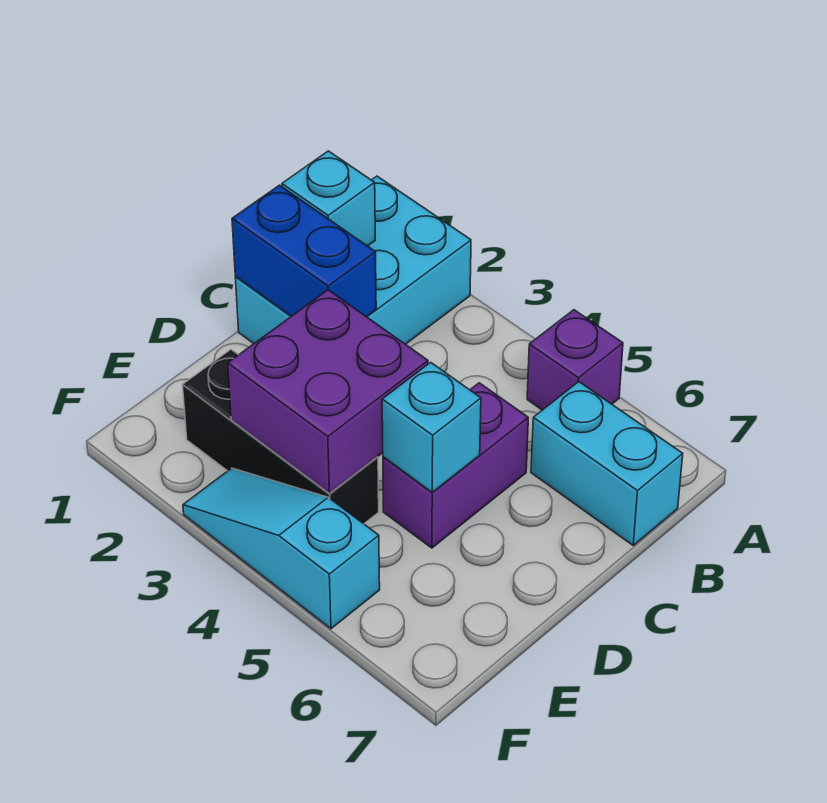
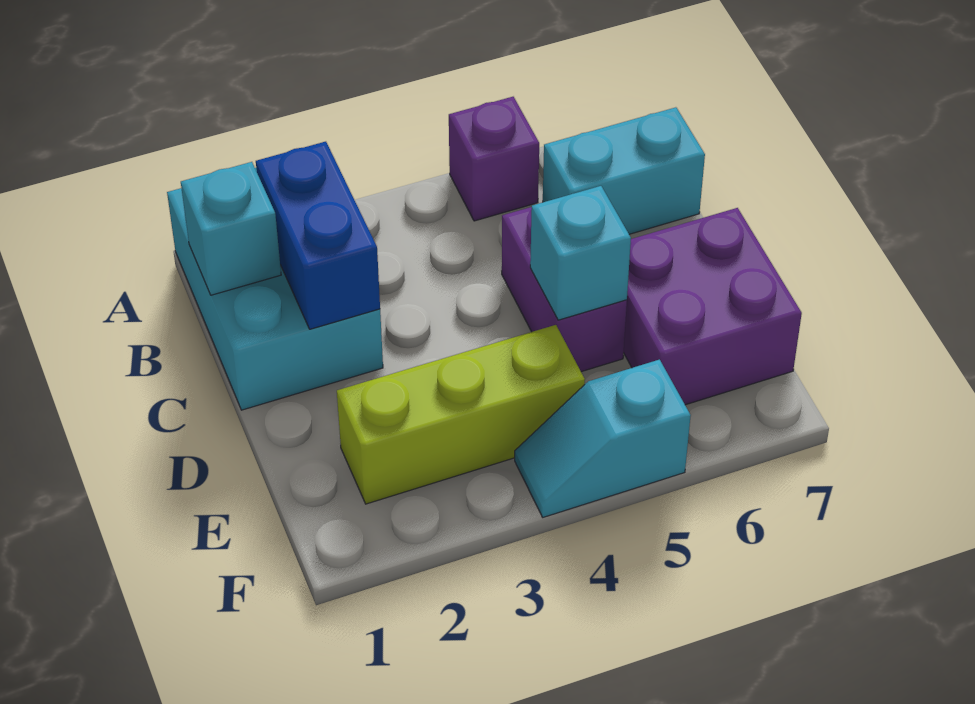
blue brick C1:C2 level 2 -> blue brick B2:C2 level 2
purple brick D3:E4 level 2 -> purple brick D6:E7 level 1
black brick E2:E4 level 1 -> lime brick E2:E4 level 1
cyan slope F3:F5 level 1 top 5 -> cyan slope F4:F5 level 1 top 5

